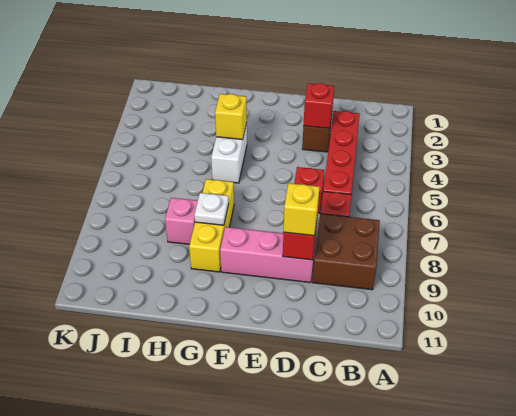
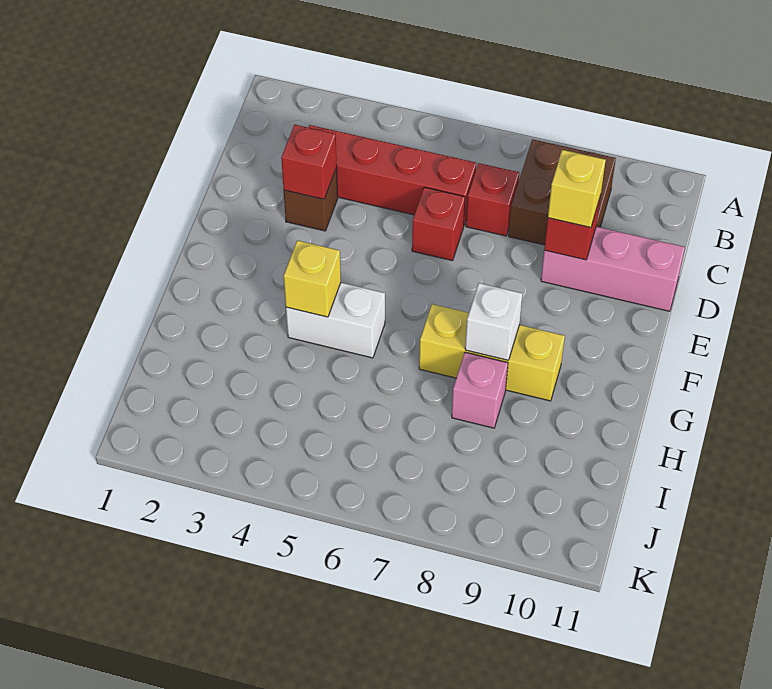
pink brick D9:F9 level 1 -> pink brick D9:D11 level 1
white plate G8 level 2 -> white brick G8 level 2

